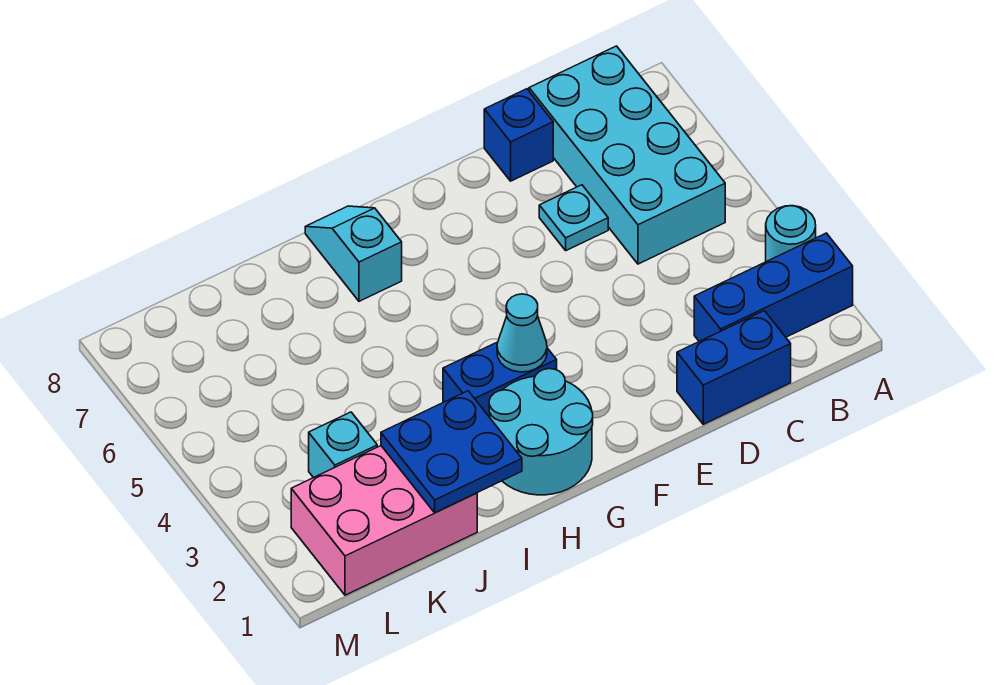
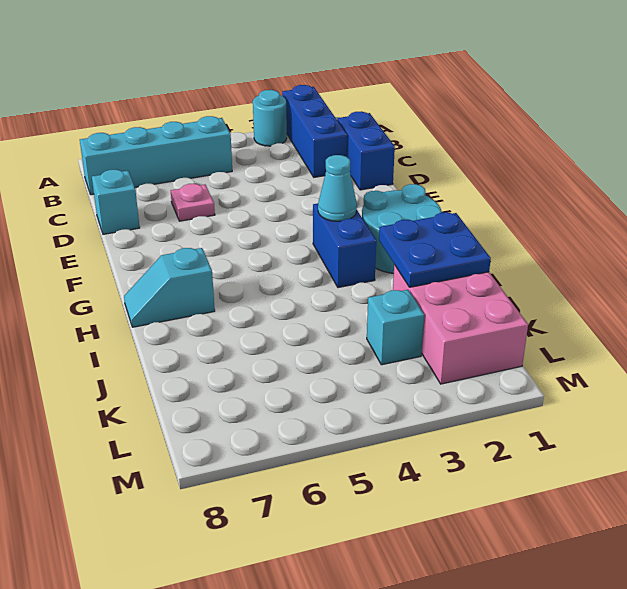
cyan brick B5:C8 level 1 -> cyan brick B5:B8 level 1
cyan plate D6 level 1 -> pink plate D6 level 1
blue brick D8 level 1 -> cyan brick D8 level 1

